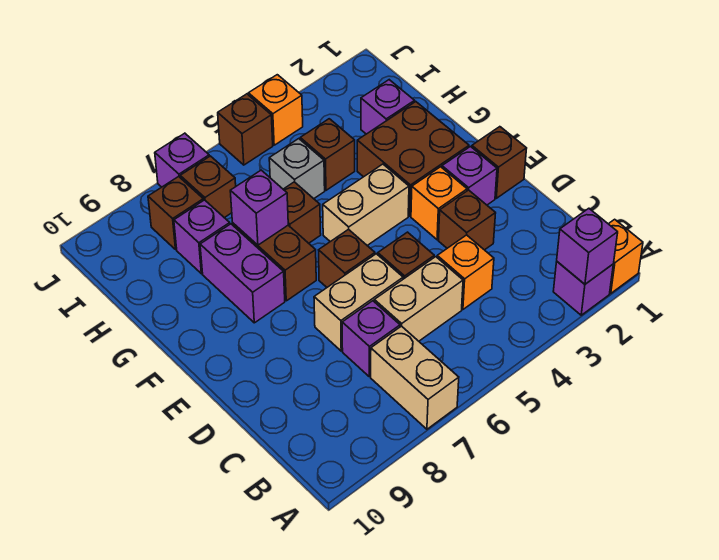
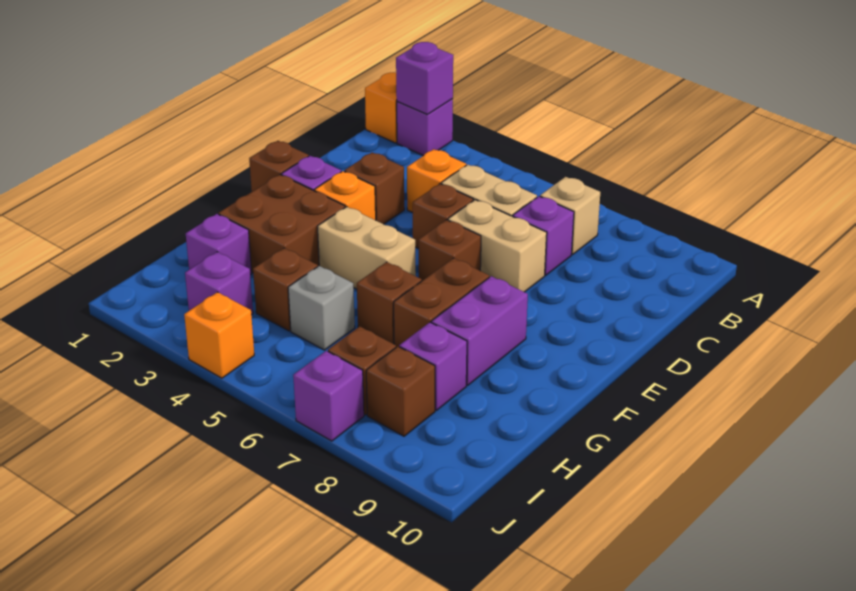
tan brick A7:B7 level 1 -> tan brick B7 level 1
purple brick G7 level 2 -> purple brick I3 level 1
brown brick J5 level 1 -> none

